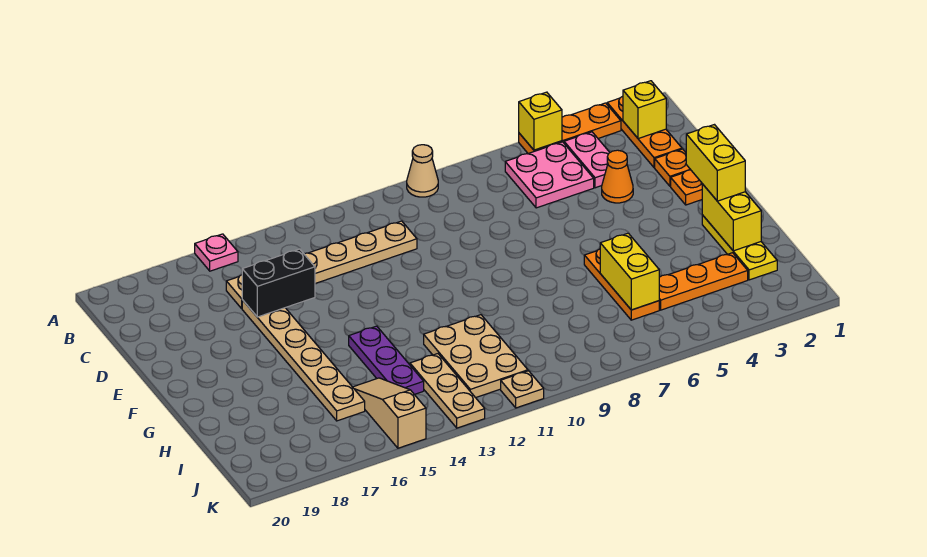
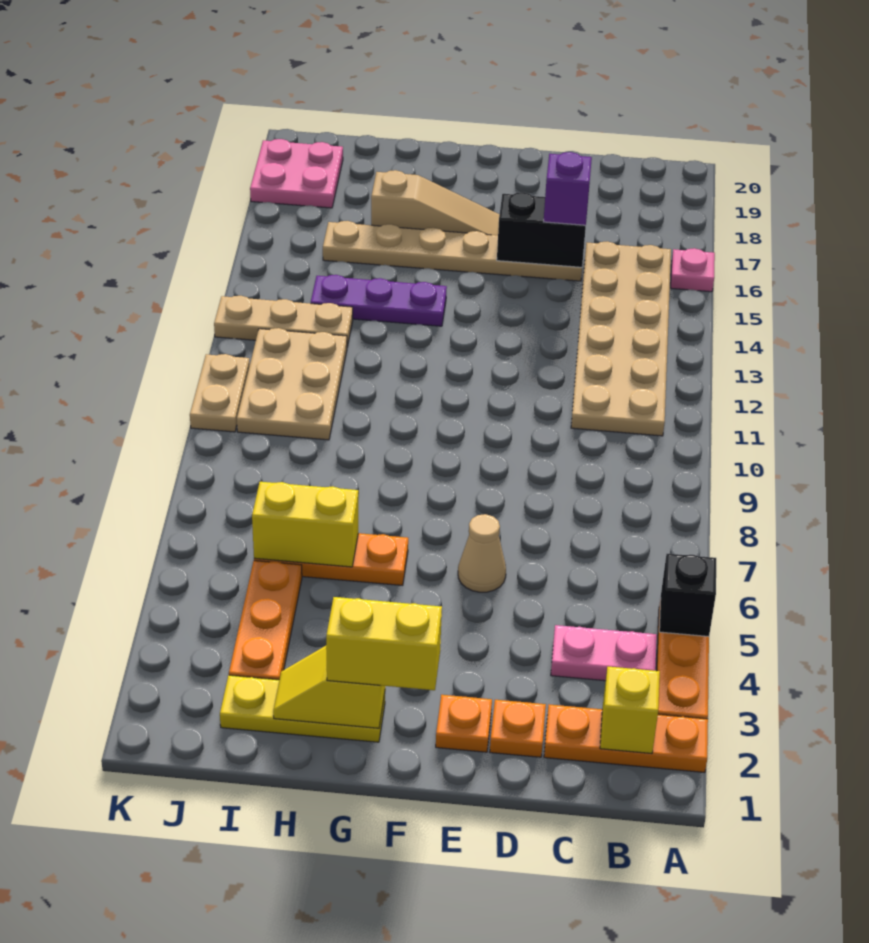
yellow brick A5 level 2 -> black brick A5 level 2
tan cone A9 level 1 -> tan cone E6 level 1
pink plate B5:C6 level 1 -> pink plate J18:K19 level 1
tan plate C11:C16 level 1 -> tan plate B11:C16 level 1
orange cone D4 level 1 -> none
black brick D15:D16 level 2 -> black brick D16:E16 level 2
none -> purple brick D16 level 3
yellow brick G2:H2 level 2 -> yellow slope G2:H2 level 2 top G
tan plate H11:J12 level 1 -> tan plate I10:J12 level 1
tan slope I15:K15 level 1 top K -> tan slope F17:H17 level 1 top H
tan plate K11 level 1 -> tan plate K10:K11 level 1

